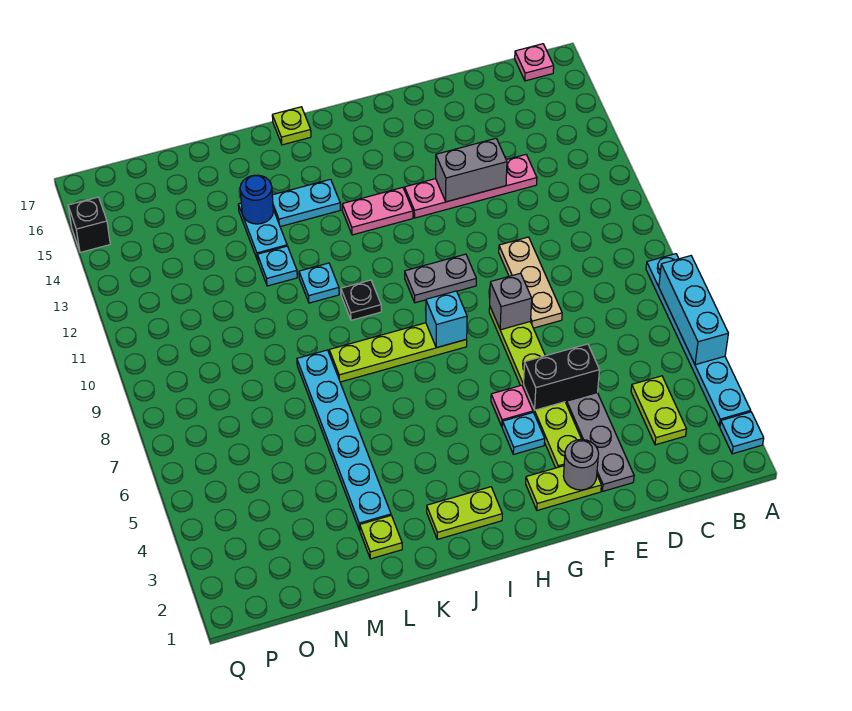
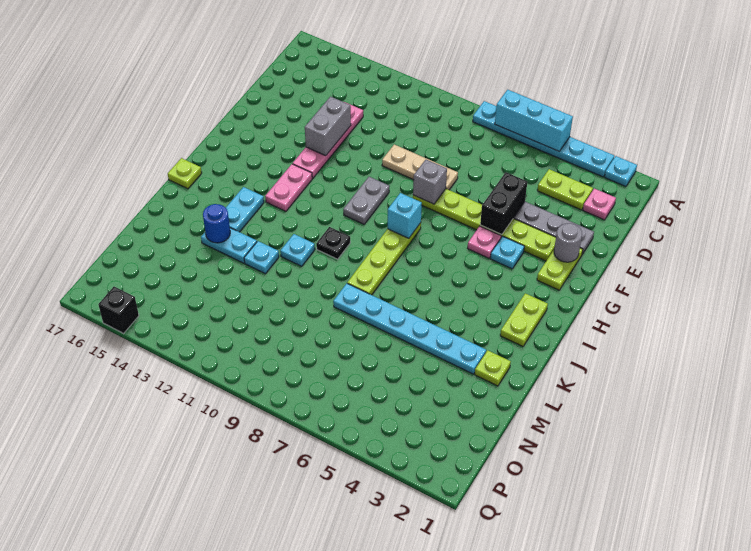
pink plate B17 level 1 -> pink plate C2 level 1

